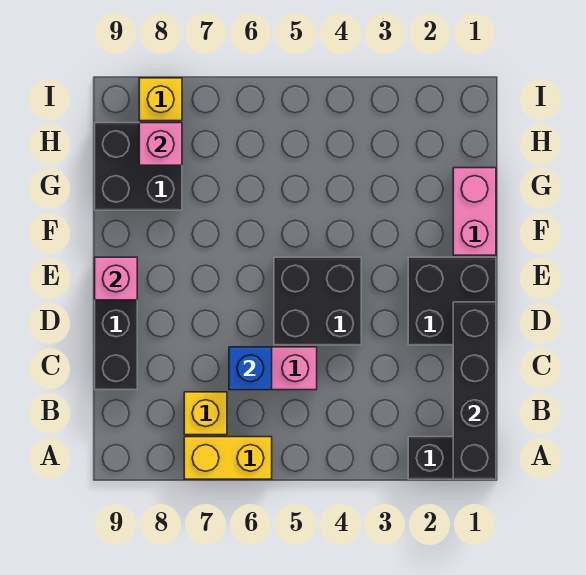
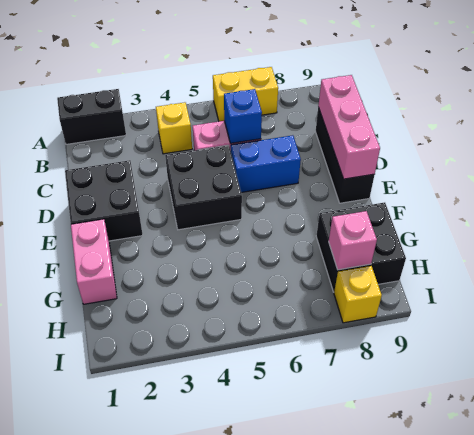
black brick A1:D1 level 2 -> none
yellow brick B7 level 1 -> yellow brick B4 level 1
none -> blue brick D6:D7 level 1
pink brick E9 level 2 -> pink brick C9:E9 level 2

